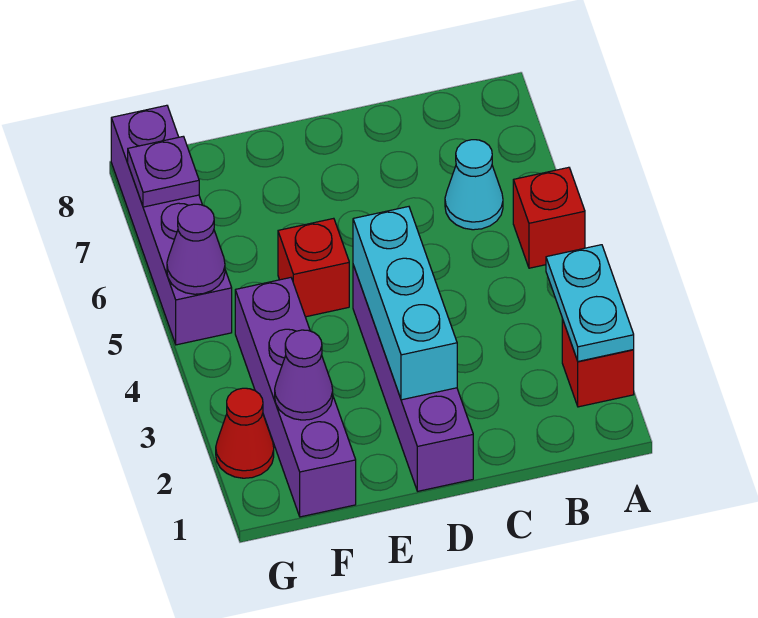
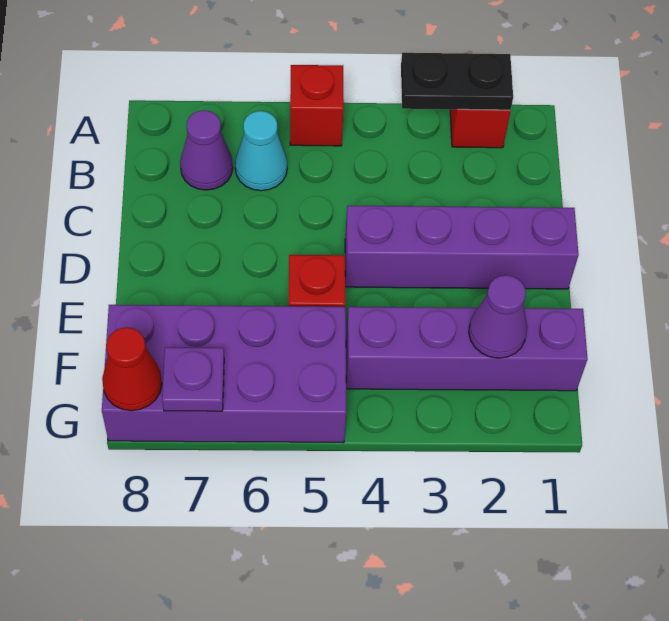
cyan plate A2:A3 level 2 -> black plate A2:A3 level 2
cyan brick D2:D4 level 2 -> none
red cone G2 level 1 -> red cone G8 level 2
purple brick G5:G8 level 1 -> purple brick F5:G8 level 1
purple cone G5 level 2 -> purple cone B7 level 1

